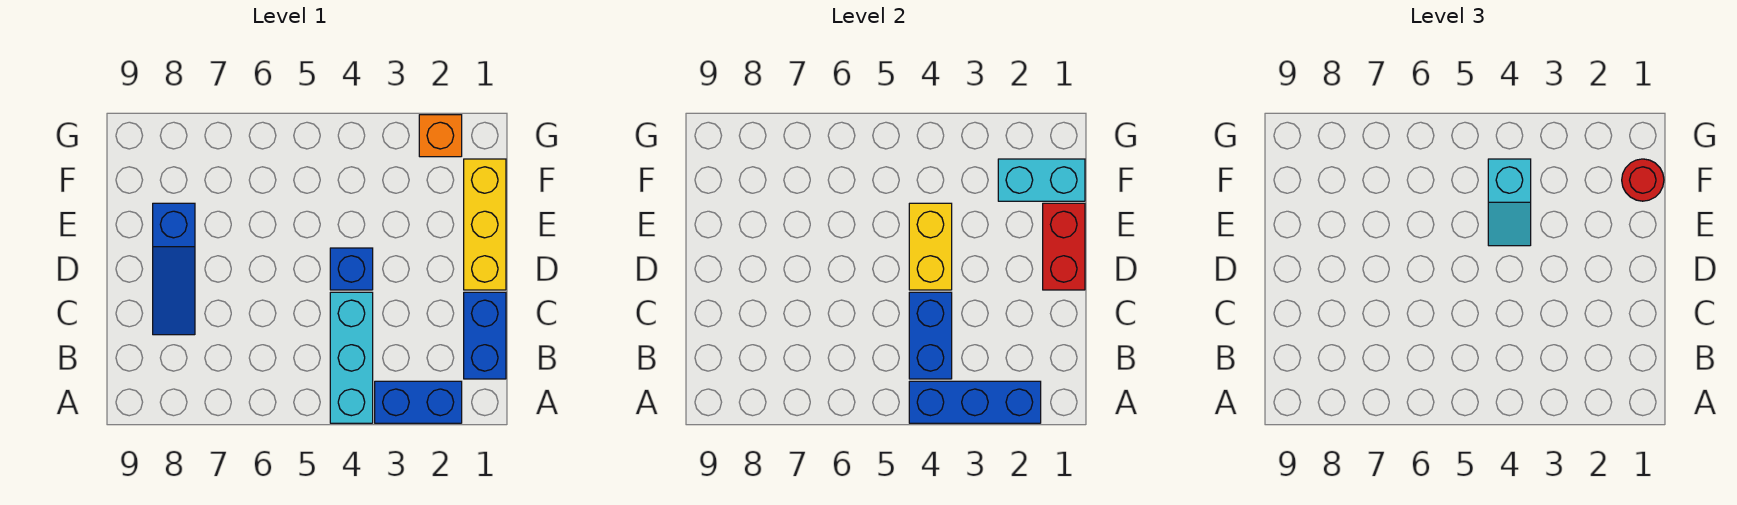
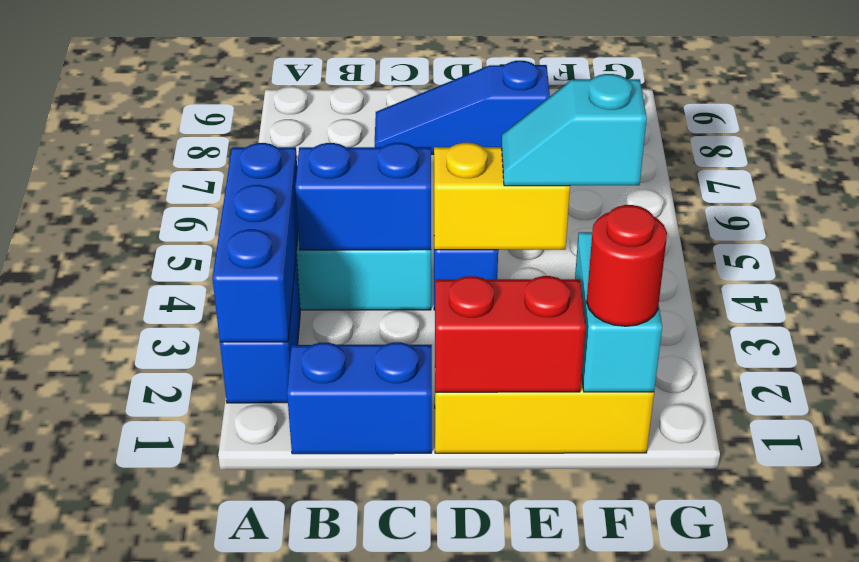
orange brick G2 level 1 -> none

